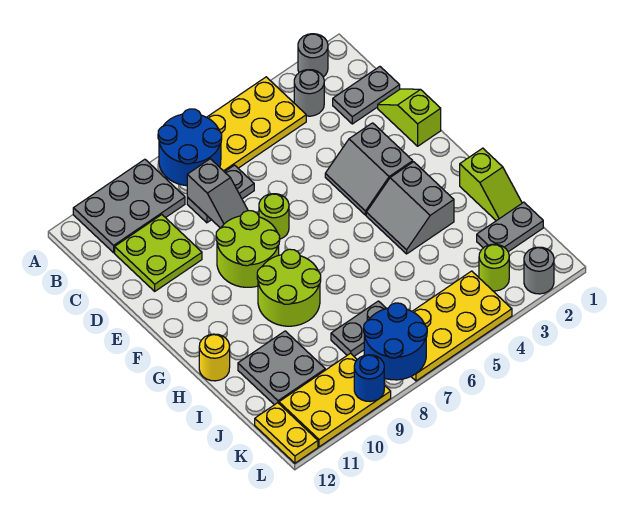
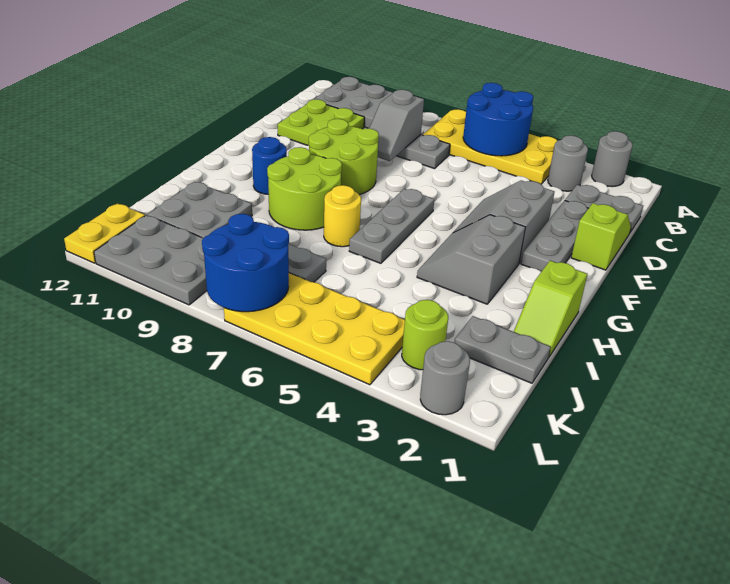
blue round brick A7:B8 level 2 -> blue round brick A5:B6 level 2
none -> grey plate D2:F2 level 1
lime round brick E7 level 1 -> none
none -> grey plate F6:H6 level 1
yellow round brick H12 level 1 -> yellow round brick H7 level 1
yellow plate K9:L11 level 1 -> grey plate K9:L11 level 1
blue round brick L9 level 2 -> blue round brick G10 level 1

